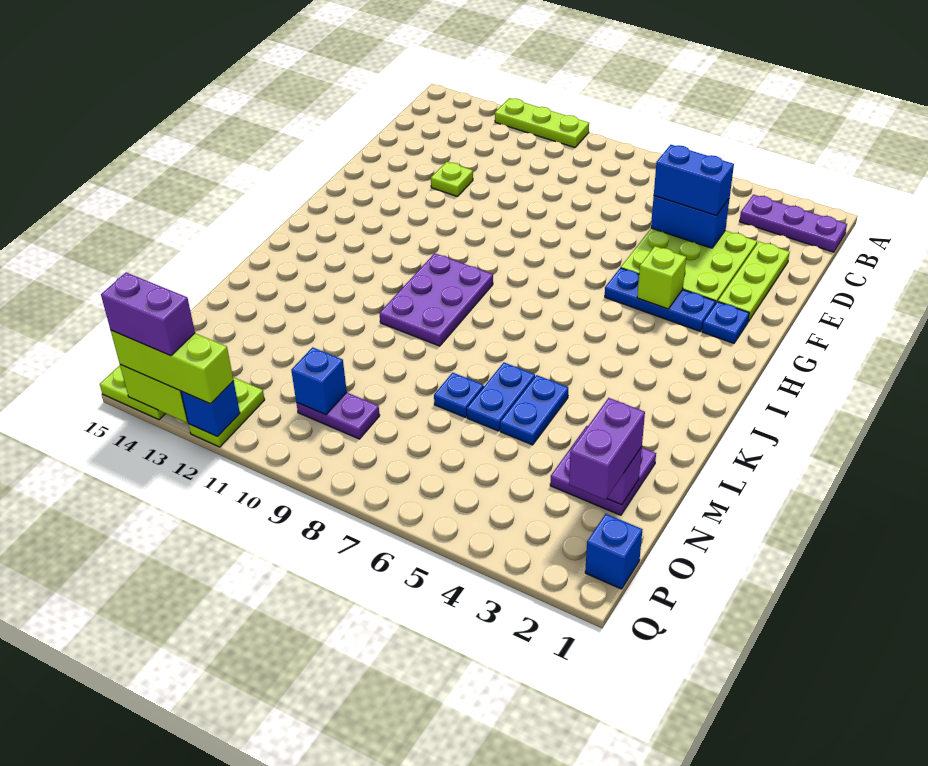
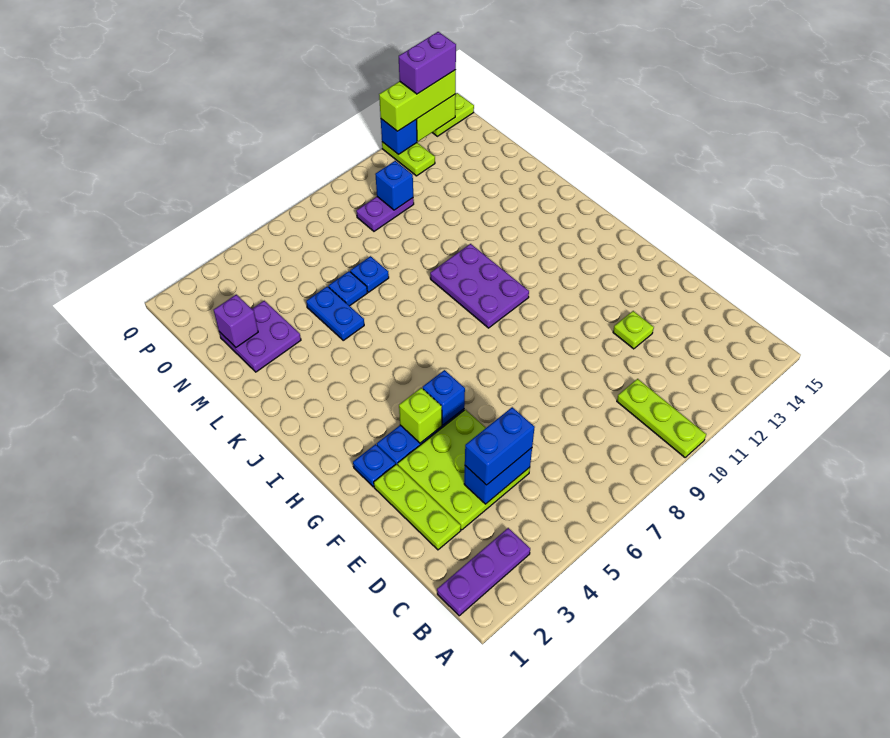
lime plate A10:A12 level 1 -> lime plate A10:C10 level 1
blue plate L6:M6 level 1 -> blue plate M6 level 1
purple brick N2:O2 level 3 -> none
blue brick P1 level 1 -> blue brick G5 level 2

